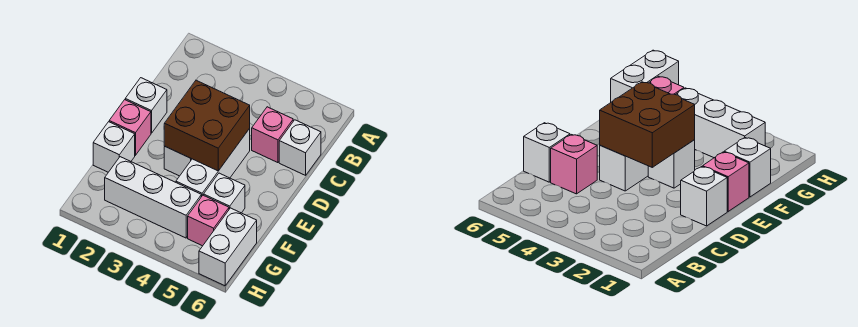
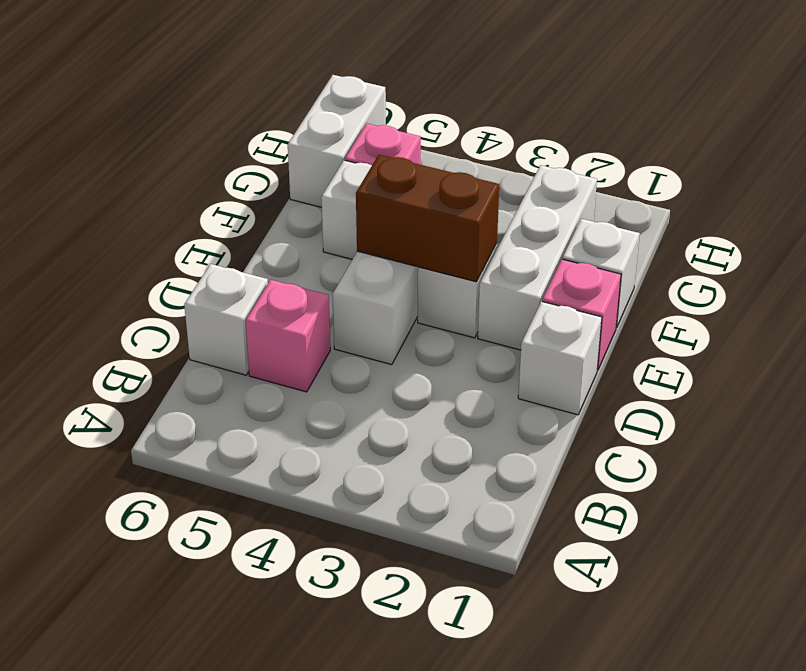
brown brick D3:E4 level 2 -> brown brick E3:E4 level 2
white brick G2:G4 level 1 -> white brick E2:G2 level 1

